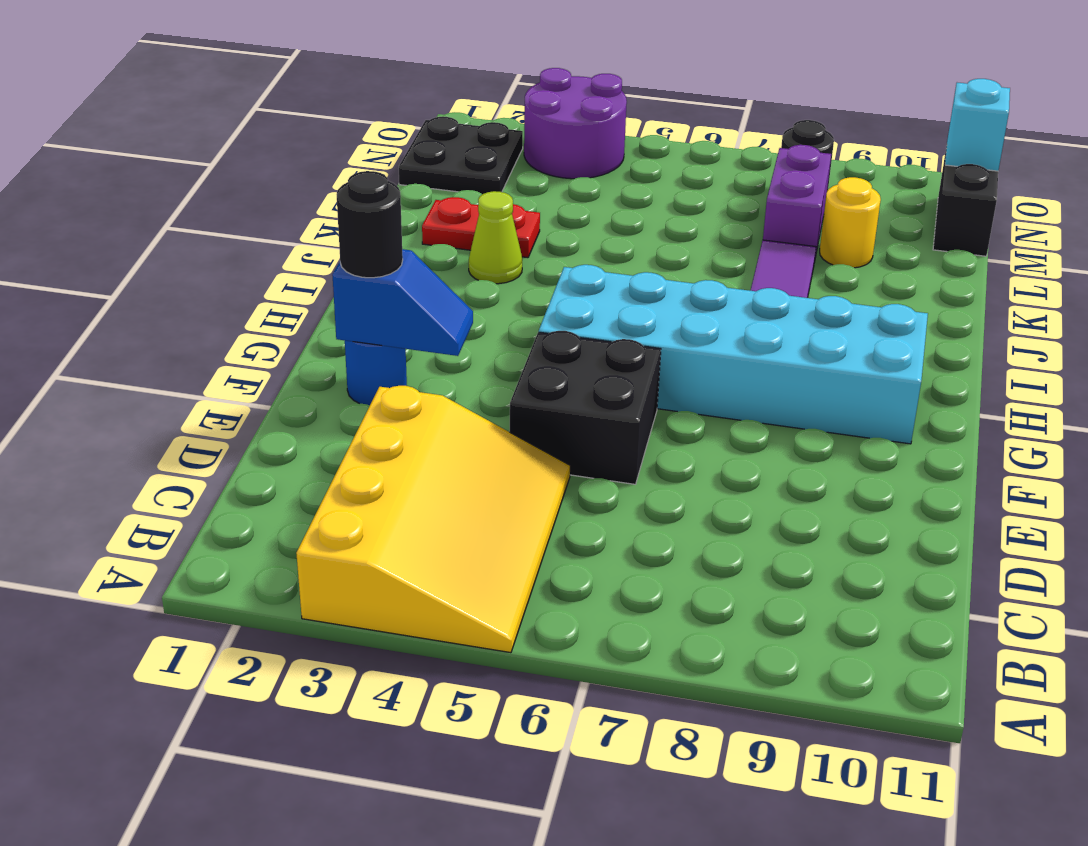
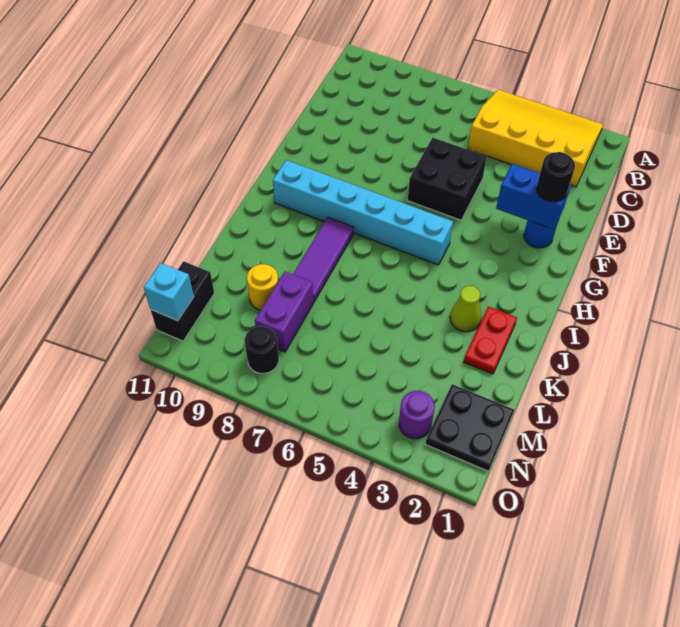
yellow slope A3:D5 level 1 top 3 -> yellow slope A2:C5 level 1 top C
blue slope F2:F3 level 2 top 2 -> blue brick F2:F3 level 2
cyan brick G5:H10 level 1 -> cyan brick H5:H10 level 1
red plate K2:K3 level 1 -> red plate J2:K2 level 1
purple round brick N3:O4 level 1 -> purple round brick N3 level 1

